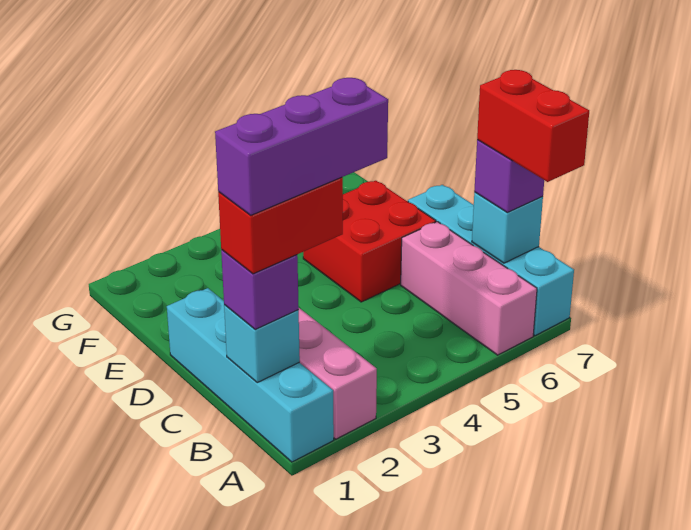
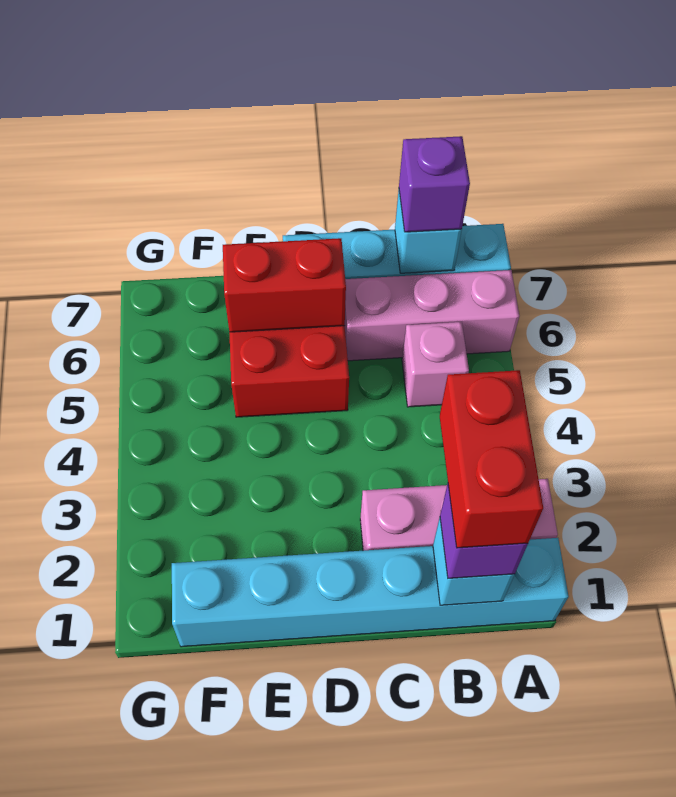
cyan brick A1:D1 level 1 -> cyan brick A1:F1 level 1
red brick A7:B7 level 4 -> red brick D6:E6 level 2
purple brick B1:B3 level 5 -> none
none -> pink brick B5 level 1

